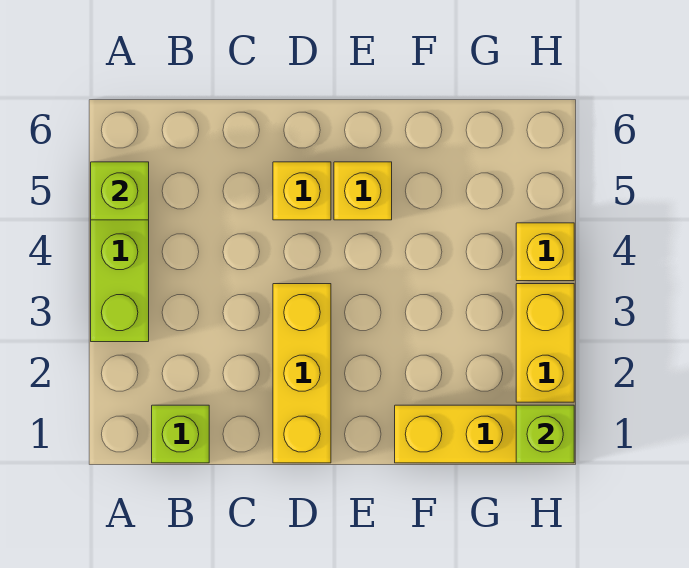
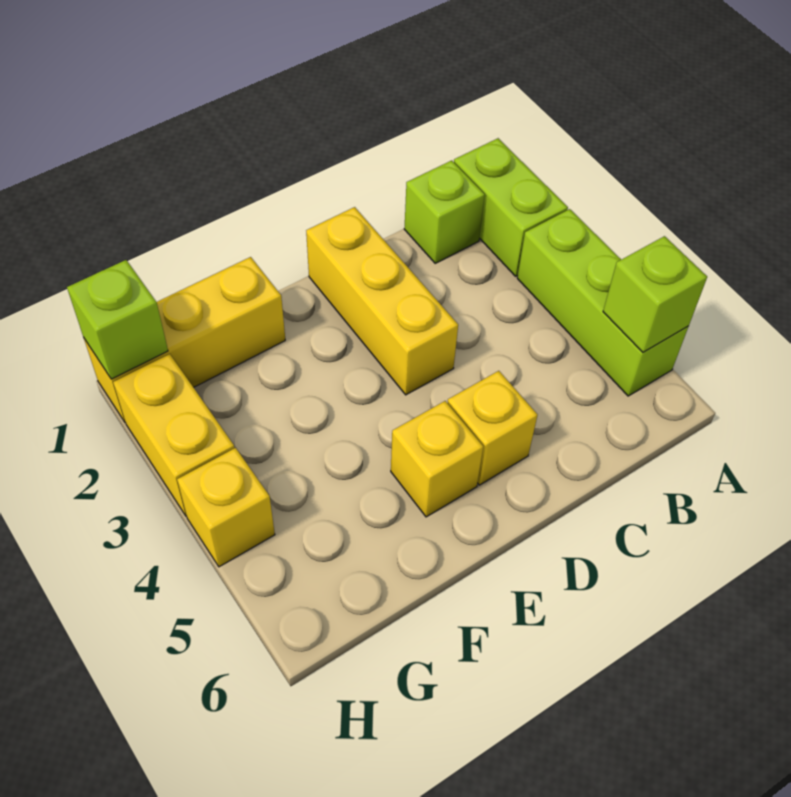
none -> lime brick A1:A2 level 1

